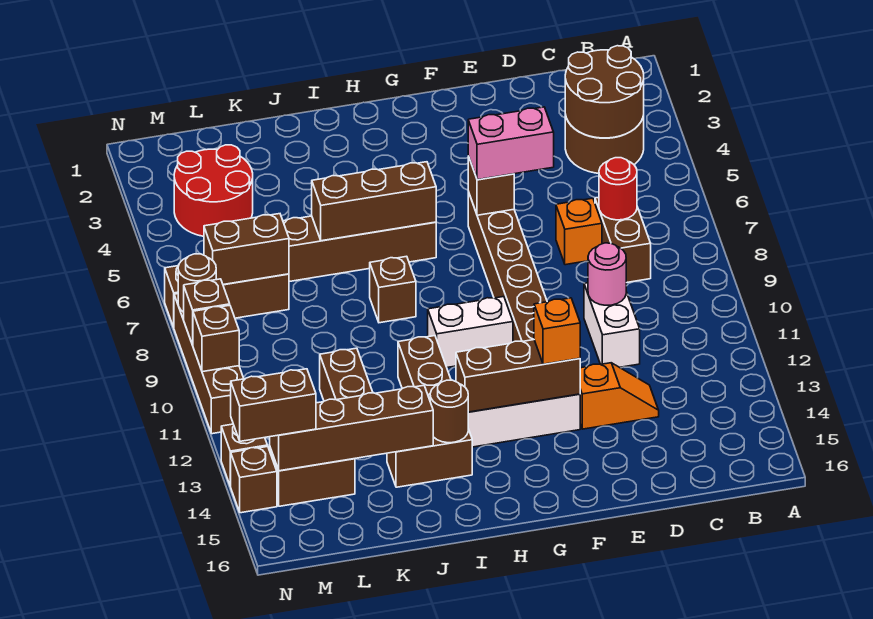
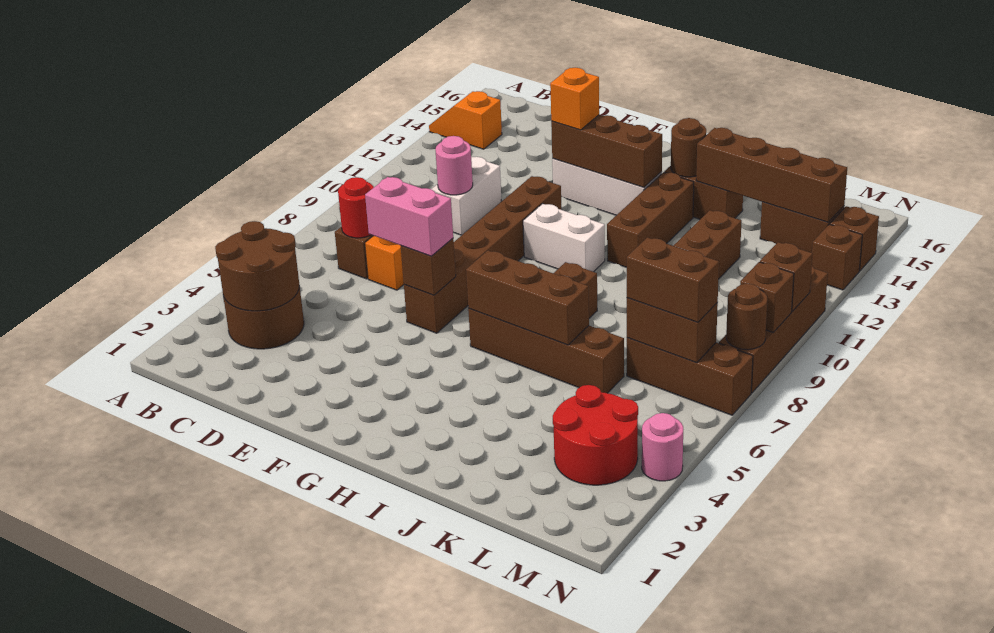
orange slope D13:E13 level 1 top E -> orange slope A14:B14 level 1 top B
brown brick M14:N14 level 3 -> brown brick L7:M7 level 3
none -> pink round brick N4 level 1

